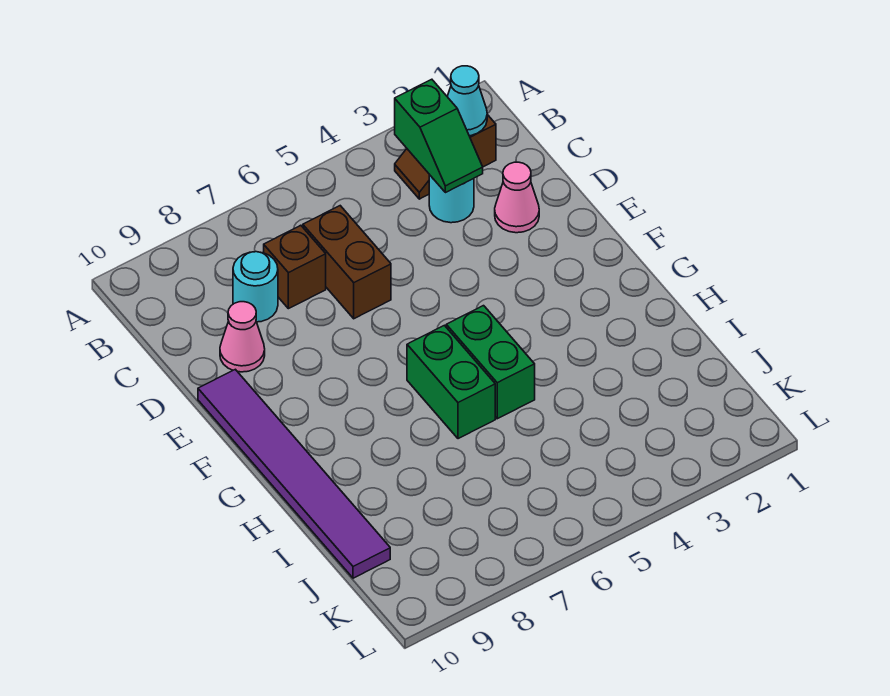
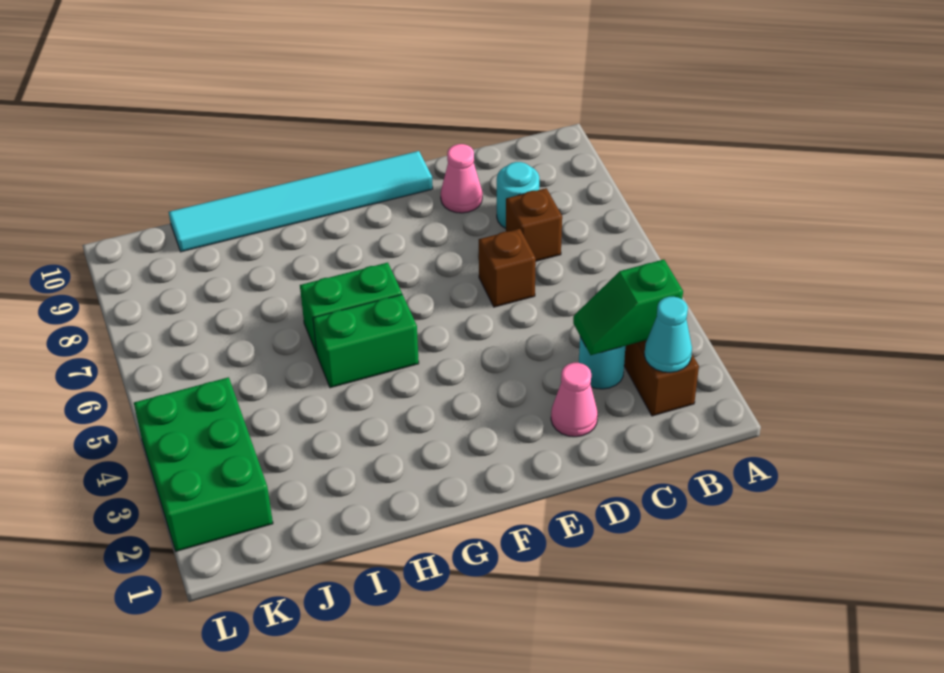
brown brick C6:D6 level 1 -> brown brick D6 level 1
purple tile E10:J10 level 1 -> cyan tile E10:J10 level 1
none -> green brick K2:L4 level 1

